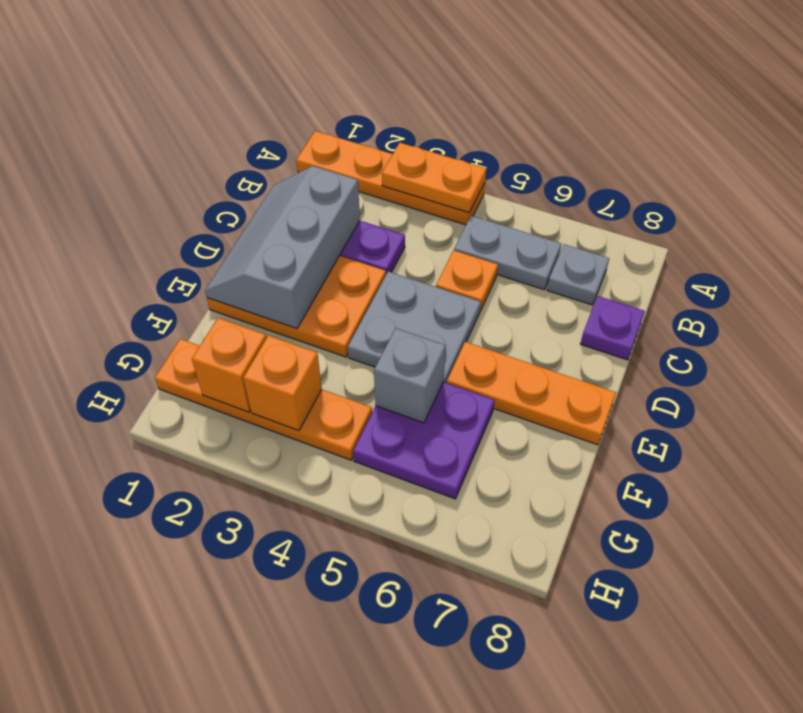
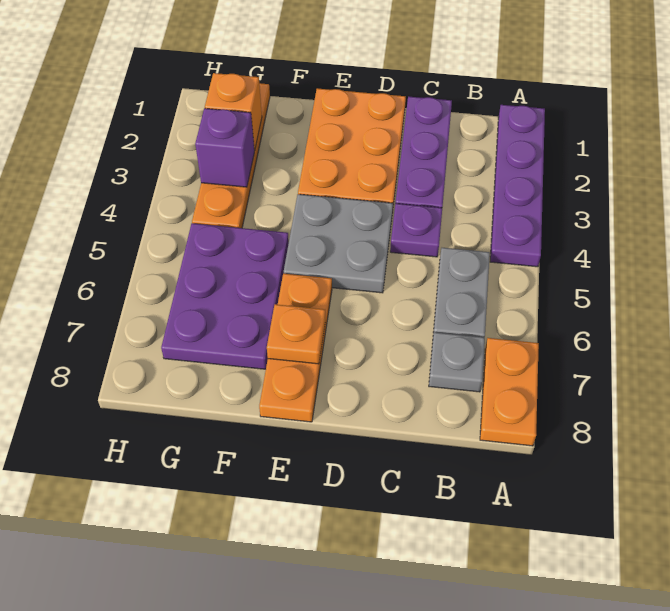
orange plate A1:A4 level 1 -> purple plate A1:A4 level 1
orange plate A3:A4 level 2 -> orange plate A7:A8 level 1
grey slope C1:E2 level 2 top 2 -> none
orange plate C5 level 1 -> orange plate E7 level 2
purple plate C8 level 1 -> purple plate C4 level 1
purple plate F5:G6 level 1 -> purple plate F5:G7 level 1
grey brick F5 level 2 -> none
orange brick G3 level 2 -> purple brick G3 level 2

